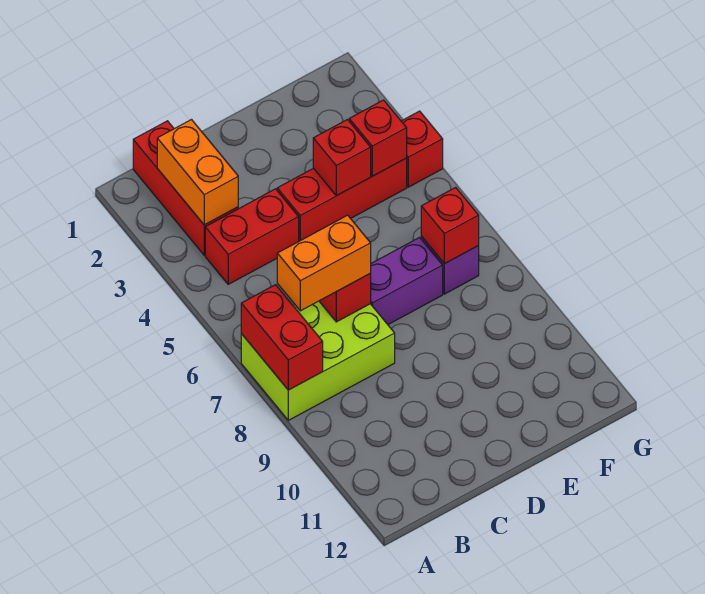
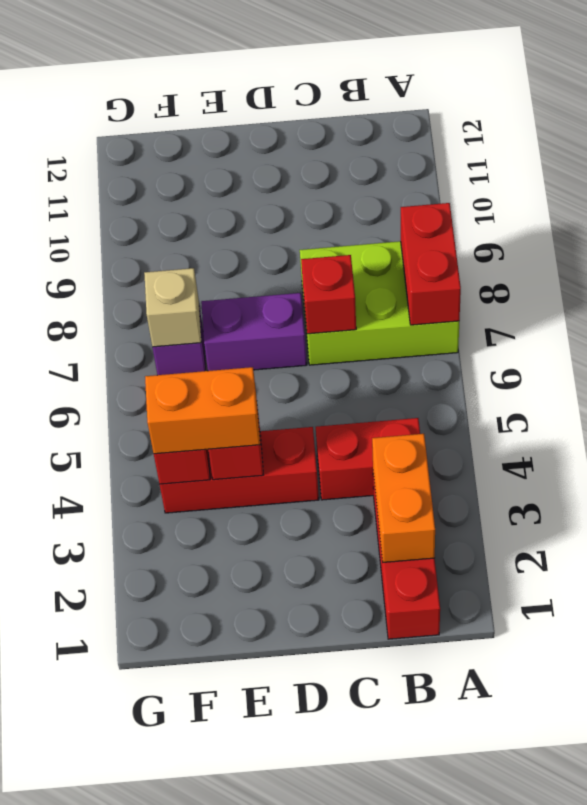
orange brick B7:C7 level 3 -> orange brick E4:F4 level 3
red brick F7 level 2 -> tan brick F7 level 2
red brick G4 level 1 -> none

